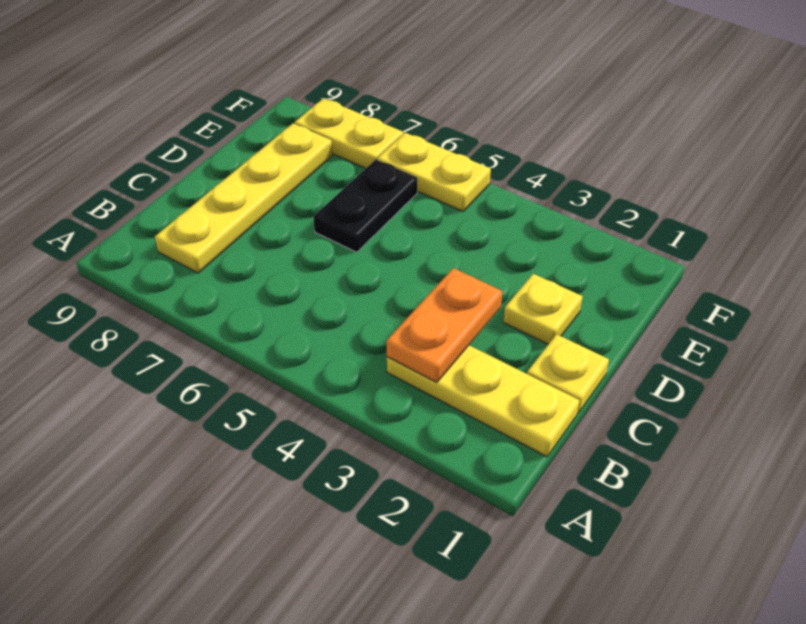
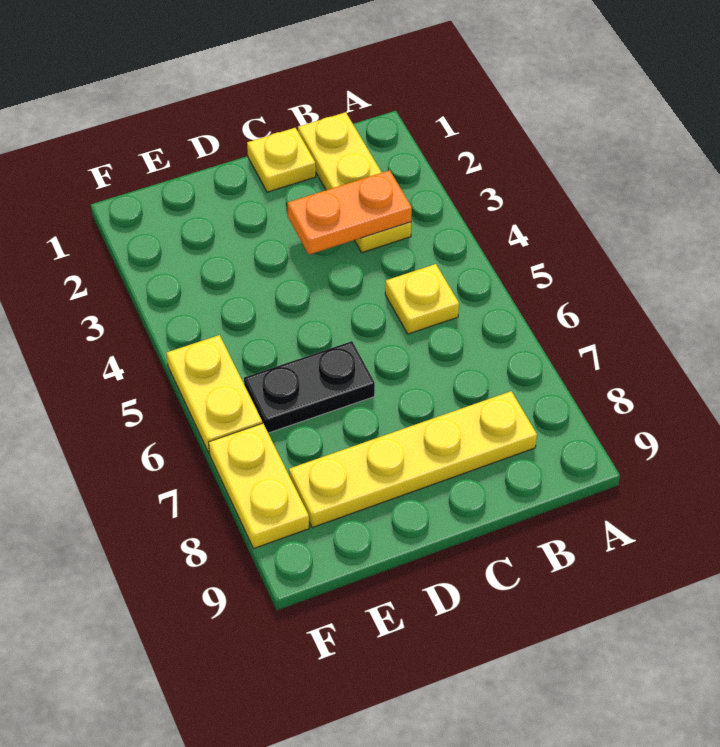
yellow plate D2 level 1 -> yellow plate B5 level 1

